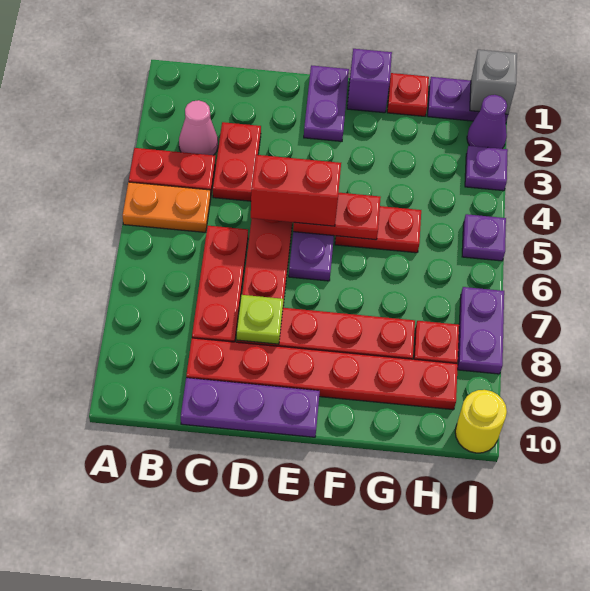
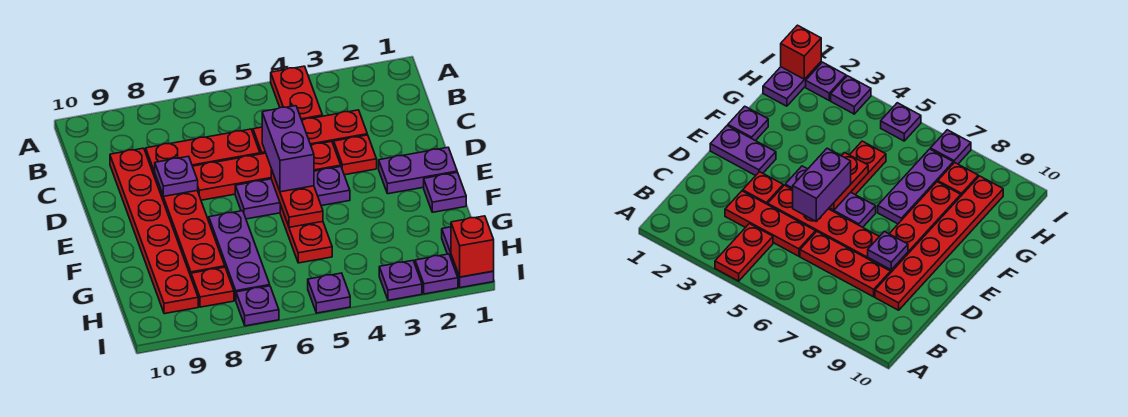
orange plate A5:B5 level 1 -> none
pink cone B3 level 1 -> none
red plate C3:C4 level 1 -> red plate C3:C5 level 1
purple plate C10:E10 level 1 -> purple plate F7:H7 level 1
red brick D5:E5 level 3 -> purple brick D5:E5 level 3
lime plate D8 level 2 -> purple plate D8 level 2
purple brick F1 level 1 -> purple plate F1 level 1
red plate G1 level 1 -> red plate D3 level 1
grey brick I1 level 2 -> red brick I1 level 2
purple cone I2 level 1 -> purple plate I2 level 1
purple plate I7:I8 level 1 -> purple plate I7 level 1
yellow round brick I10 level 1 -> none

